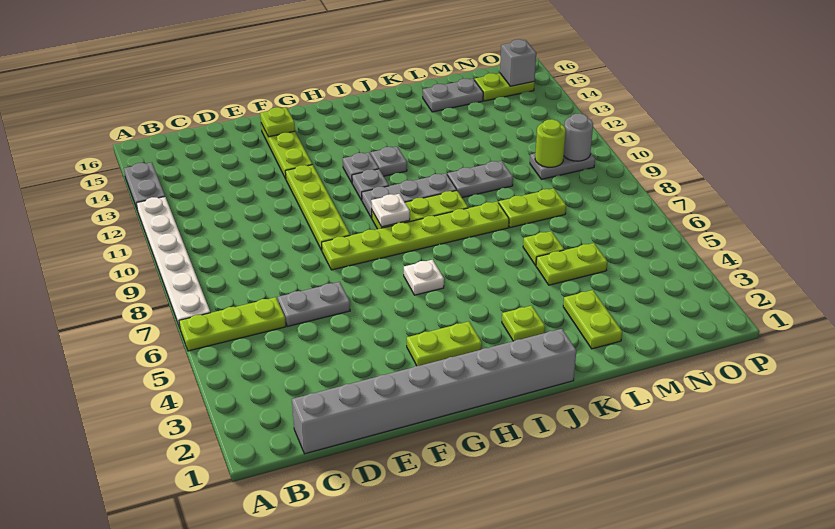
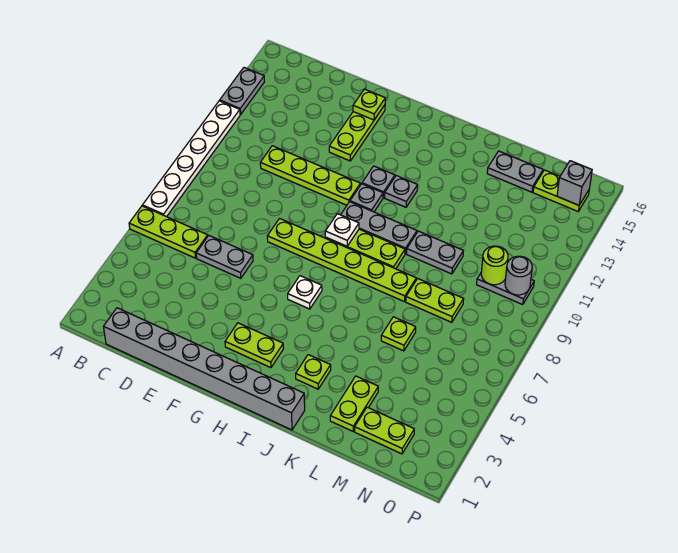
lime plate F9:F12 level 1 -> lime plate D11:G11 level 1
lime plate L5:M5 level 1 -> lime plate M2:N2 level 1

